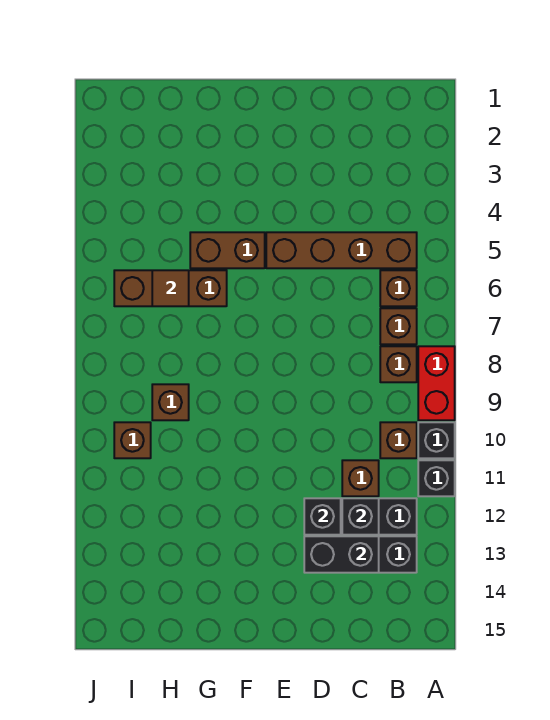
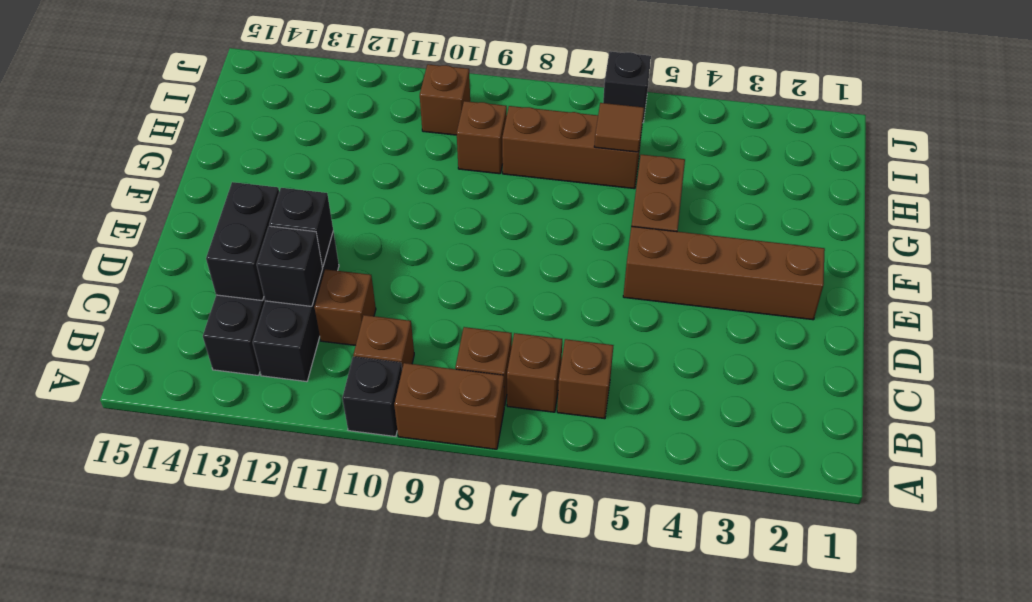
red brick A8:A9 level 1 -> brown brick A8:A9 level 1
black brick A11 level 1 -> black brick J6 level 1
brown brick B5:E5 level 1 -> brown brick E2:E5 level 1
brown brick G6:I6 level 1 -> brown brick H6:H8 level 1

